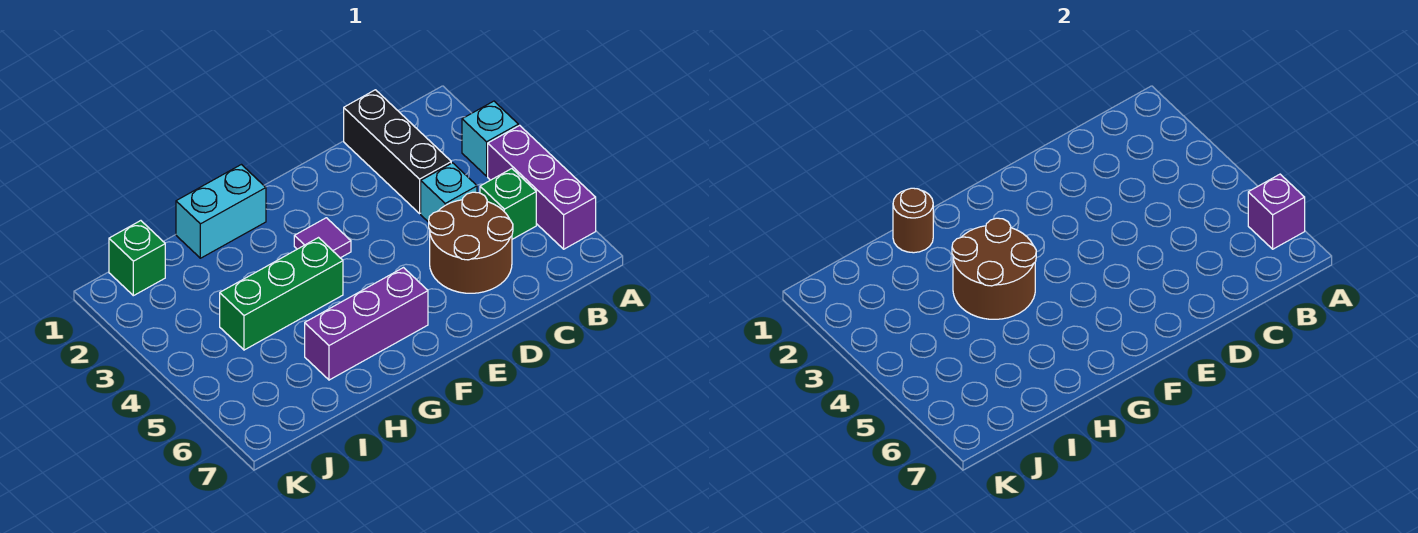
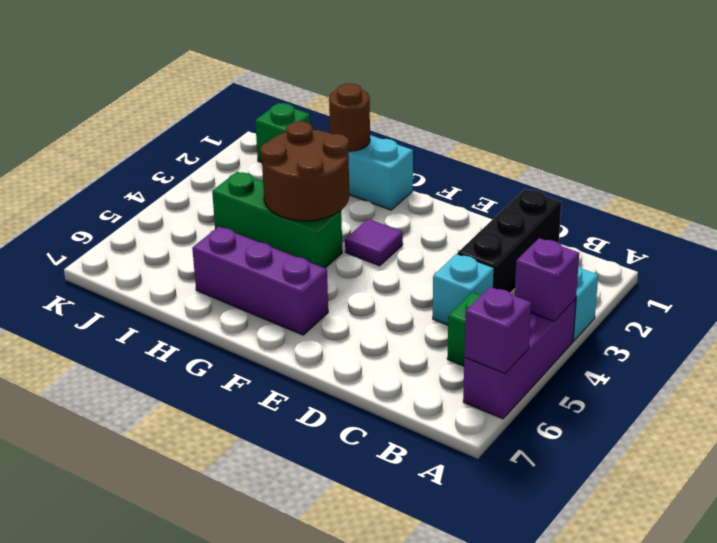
none -> purple brick A4 level 2
brown round brick C5:D6 level 1 -> none

